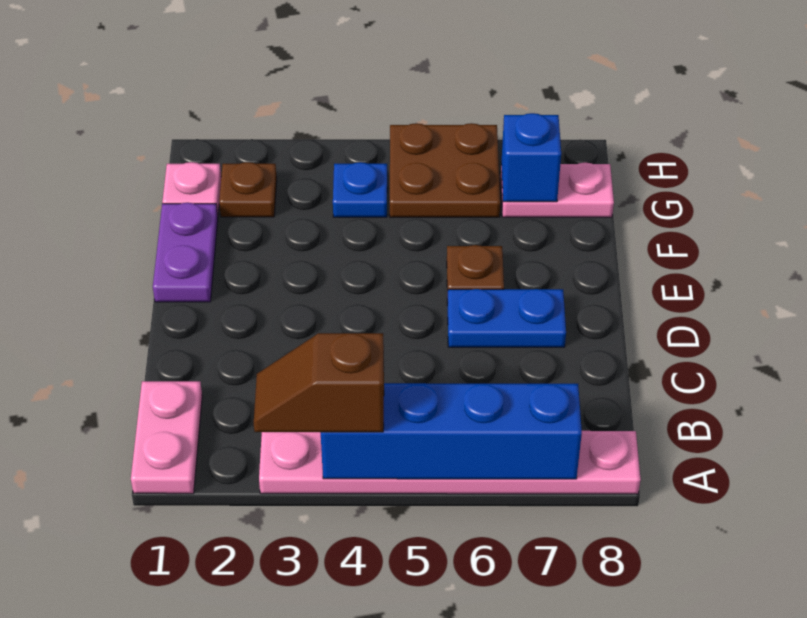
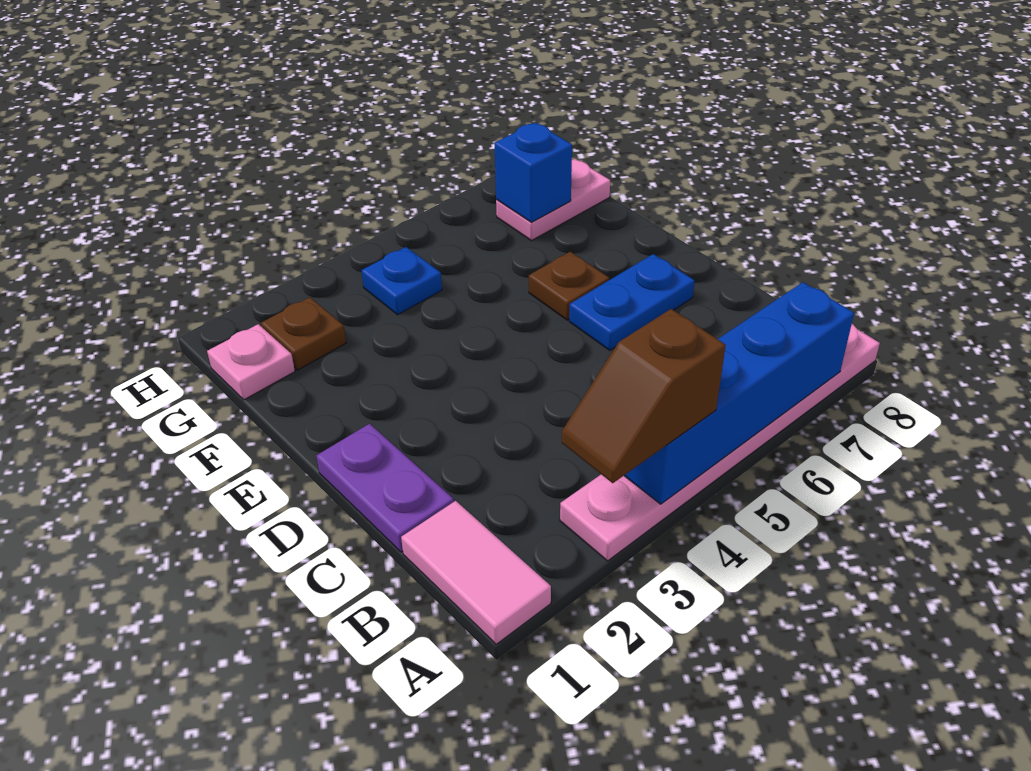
pink plate A1:B1 level 1 -> pink tile A1:B1 level 1
purple plate E1:F1 level 1 -> purple plate C1:D1 level 1
brown plate G5:H6 level 1 -> none

